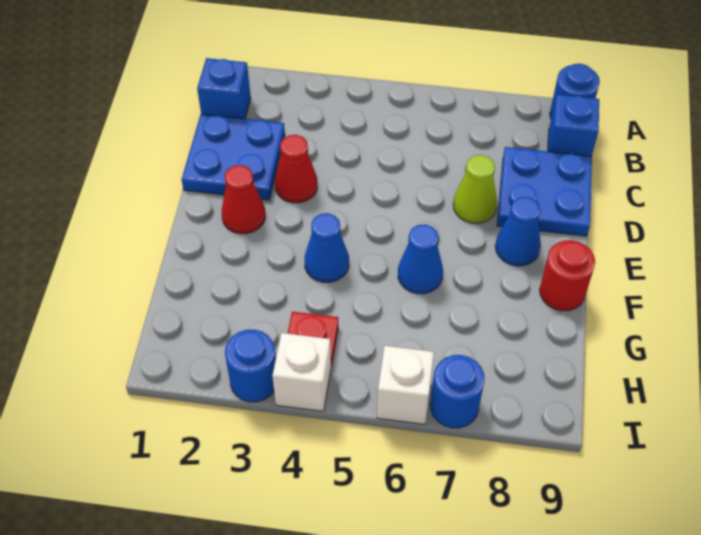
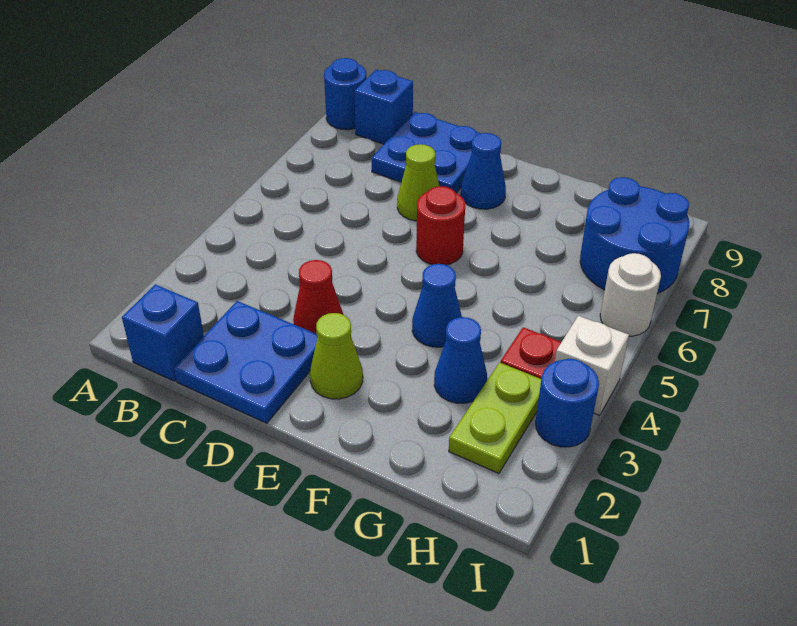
red cone E2 level 1 -> lime cone E2 level 1
blue cone F6 level 1 -> blue cone G3 level 1
red round brick F9 level 1 -> red round brick E6 level 1
none -> lime plate H2:H3 level 1
white brick I6 level 1 -> white round brick I6 level 1
blue round brick I7 level 1 -> blue round brick H7:I8 level 1

